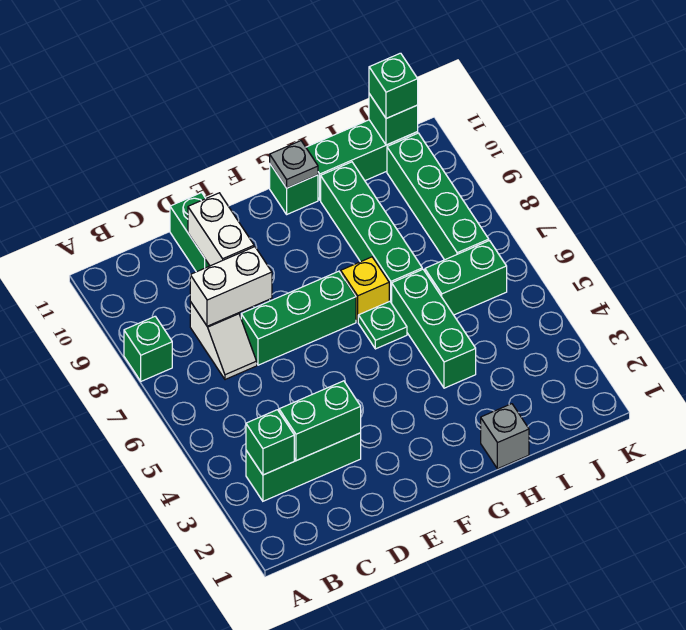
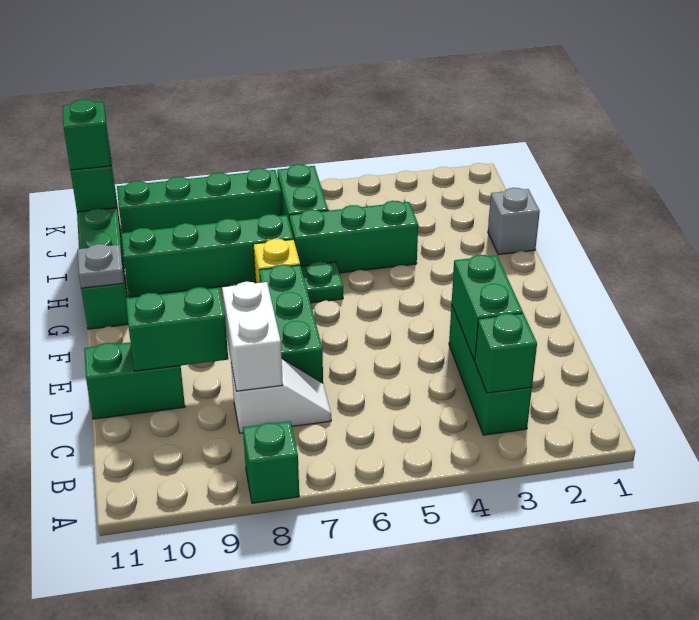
white brick D9:D10 level 2 -> green brick D9:D10 level 2

